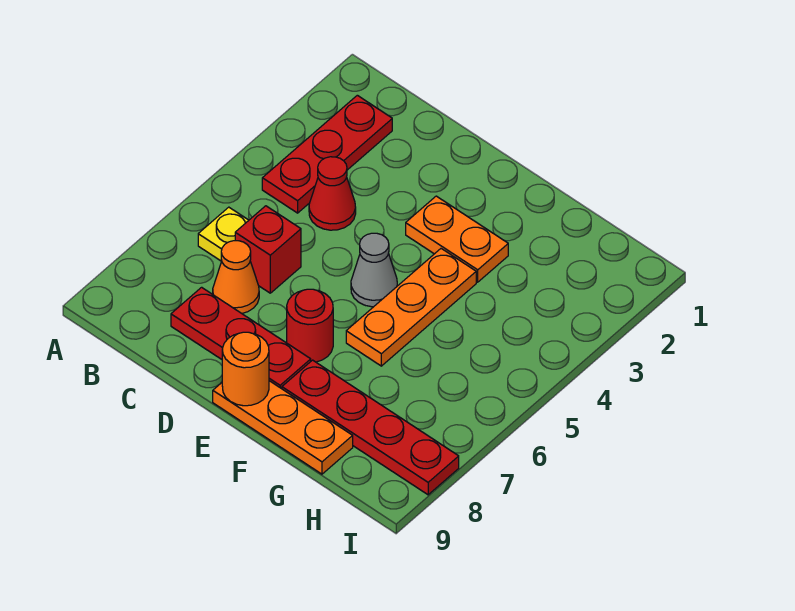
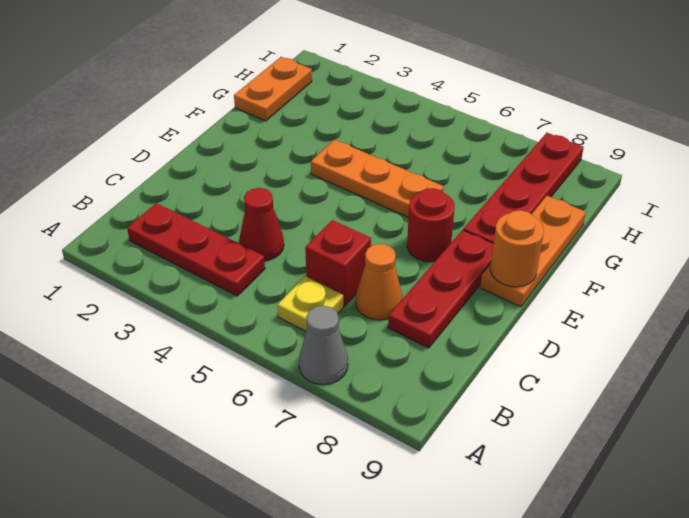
orange plate E3:F3 level 1 -> orange plate G1:H1 level 1
grey cone E5 level 1 -> grey cone A7 level 1

